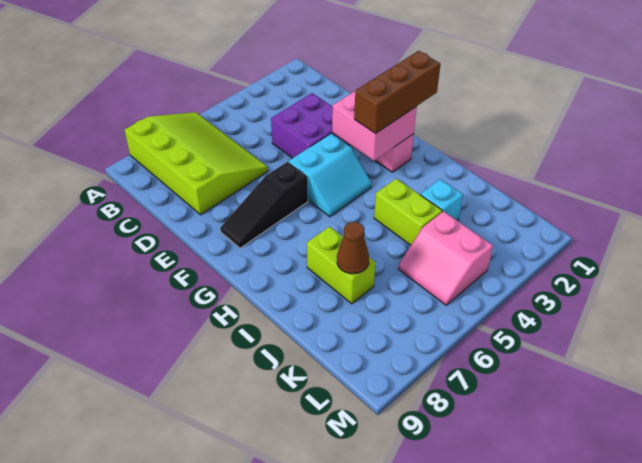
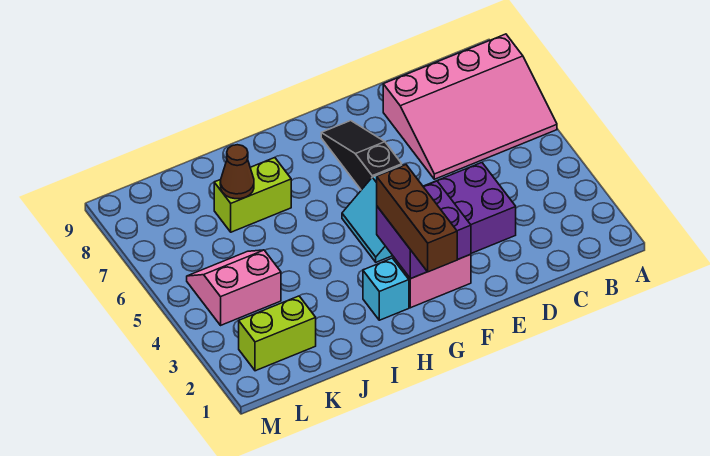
lime slope A6:D8 level 1 top 8 -> pink slope A6:D8 level 1 top 8
pink brick F2:G3 level 2 -> purple brick F2:G3 level 2
lime brick I4:J4 level 1 -> lime brick K2:L2 level 1
cyan brick J3 level 1 -> cyan brick H2 level 1

